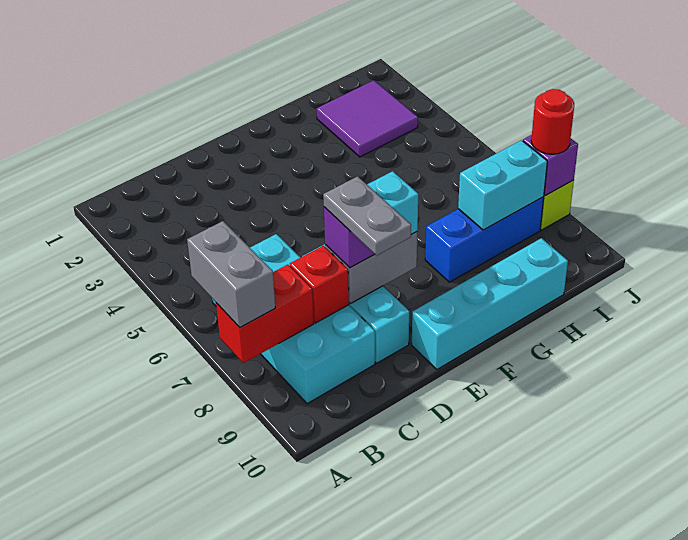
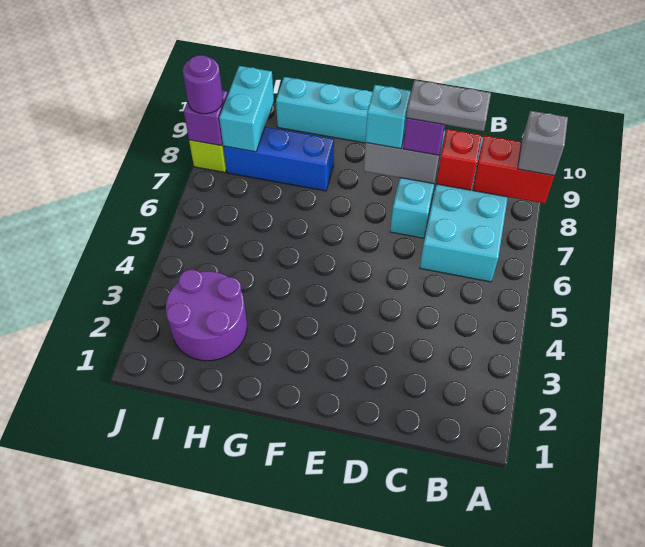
grey brick A7:A8 level 3 -> grey brick A8 level 3
grey plate D8:D9 level 4 -> grey plate C8:D8 level 4
purple tile H2:I3 level 1 -> purple round brick H2:I3 level 1
cyan brick H8:I8 level 2 -> cyan brick I8:I9 level 2
red round brick J8 level 3 -> purple round brick J8 level 3

